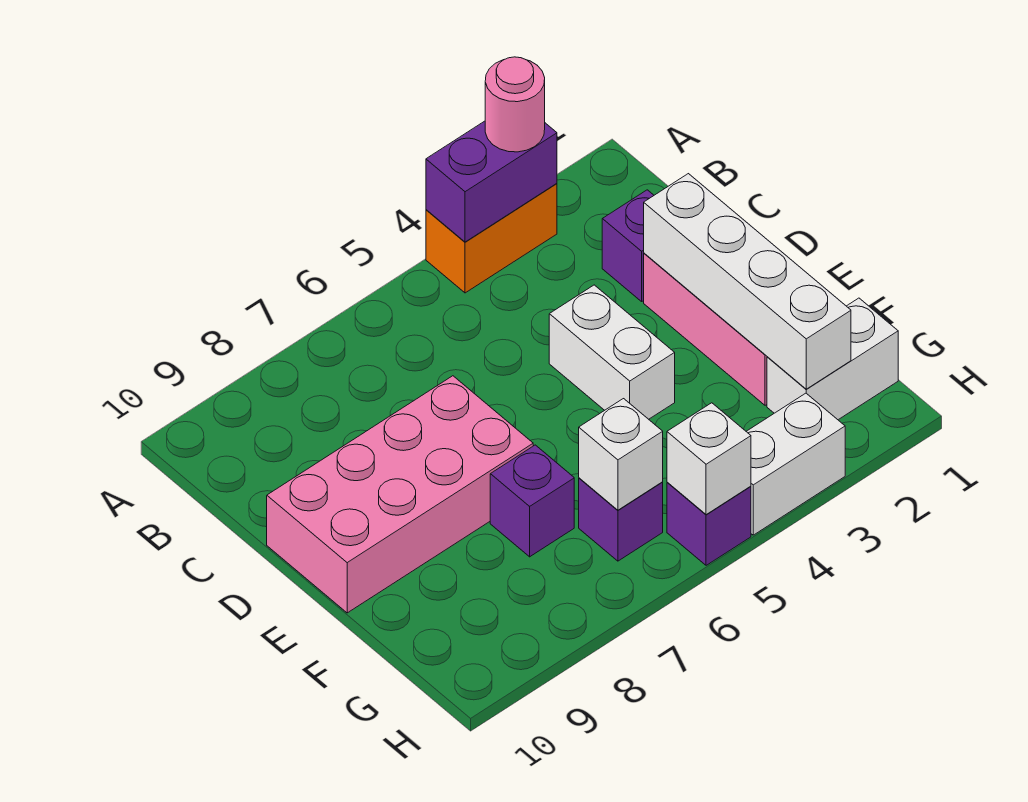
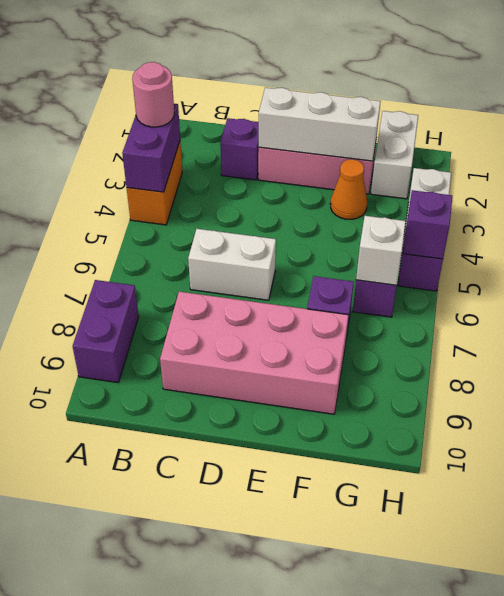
none -> purple brick A8:A9 level 1
white brick D2:G2 level 2 -> white brick D2:F2 level 2
white brick D4:E4 level 1 -> white brick C6:D6 level 1
pink brick D7:E10 level 1 -> pink brick C8:F9 level 1
none -> orange cone F3 level 1
white brick H5 level 2 -> purple brick H5 level 2

